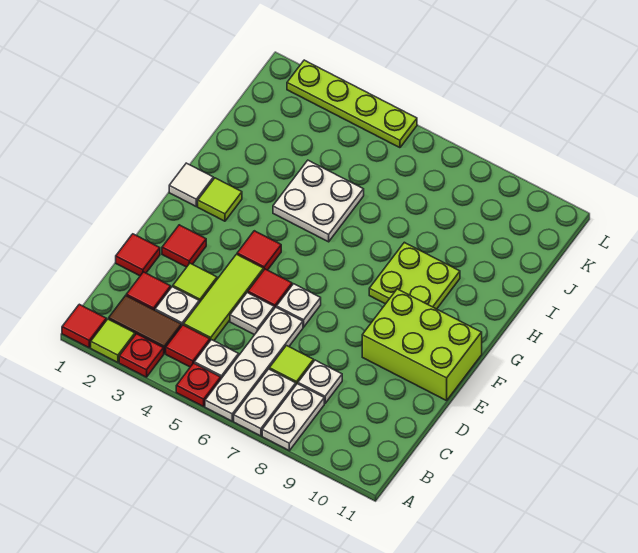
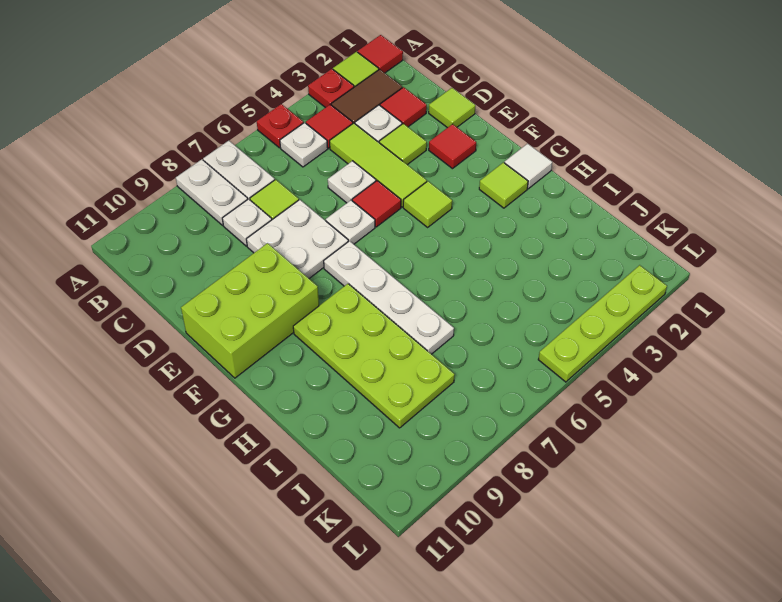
white plate A6:D6 level 1 -> white plate F7:I7 level 1
red tile D1 level 1 -> lime tile D1 level 1
red tile F4 level 1 -> lime tile F4 level 1
lime plate G8:H9 level 1 -> lime plate G8:J9 level 1
white plate H4:I5 level 1 -> white plate D7:E8 level 1

